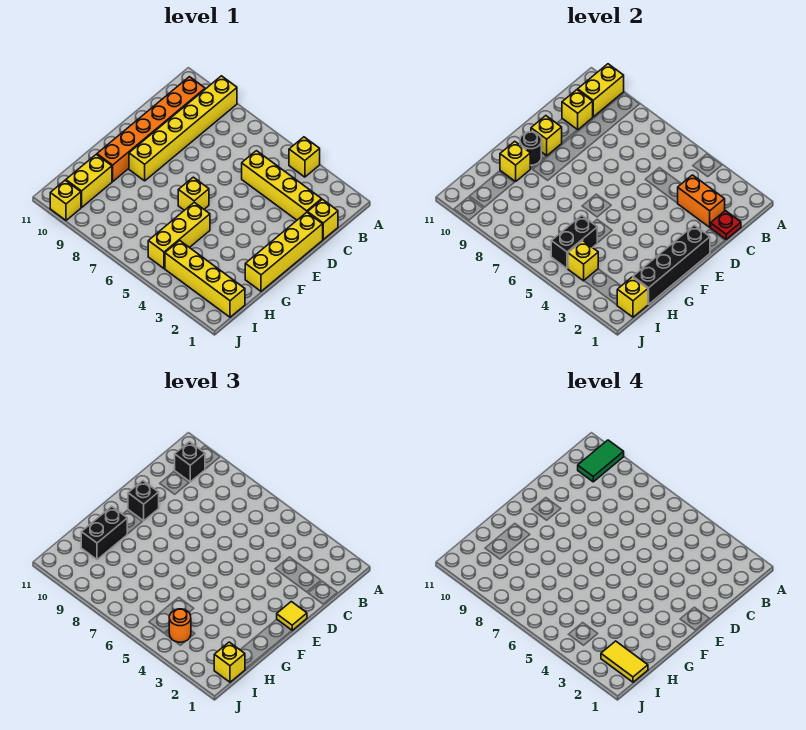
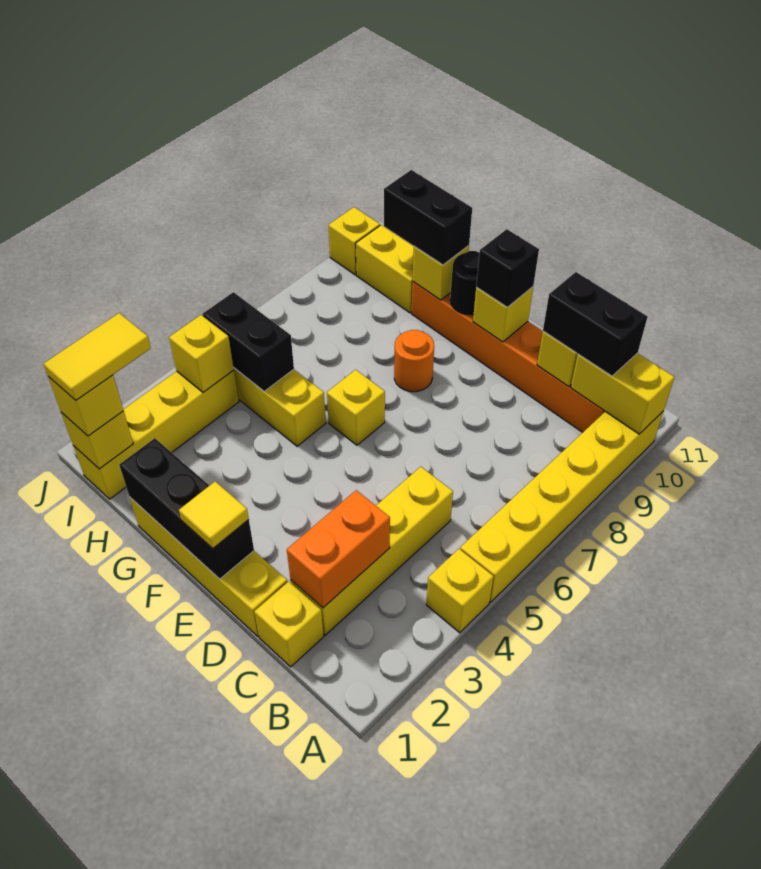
yellow brick A9:F9 level 1 -> yellow brick A5:A10 level 1
green tile A10:B10 level 4 -> none
black brick B10 level 3 -> black brick B10:C10 level 3
red plate C1 level 2 -> none
black brick E1:H1 level 2 -> black brick E1:G1 level 2
orange round brick I4 level 3 -> orange round brick F8 level 1

